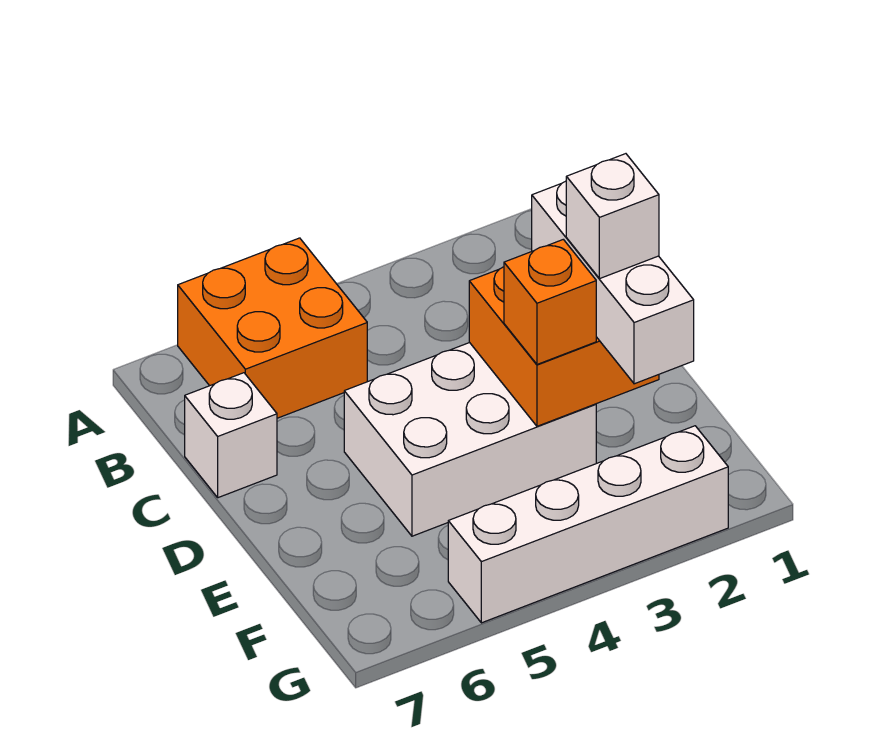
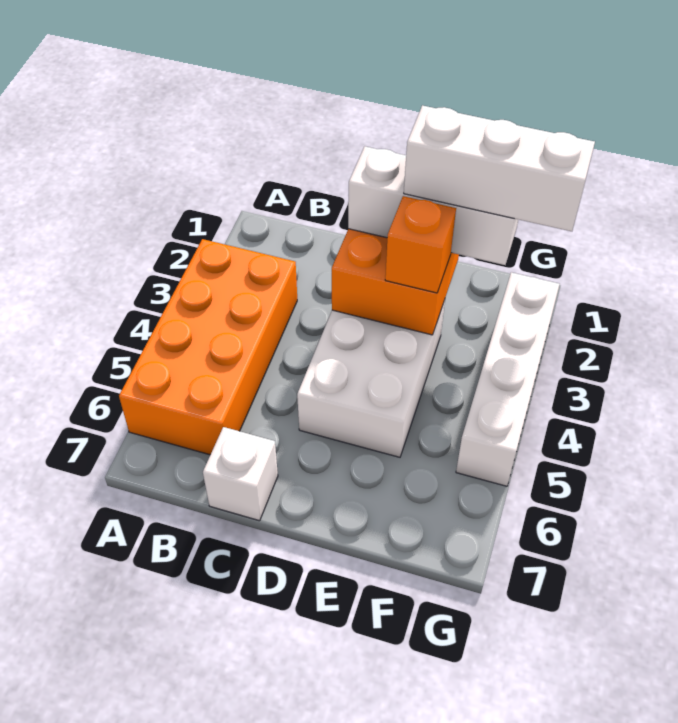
orange brick A5:B6 level 1 -> orange brick A3:B6 level 1
white brick E2 level 4 -> white brick E2:G2 level 4

